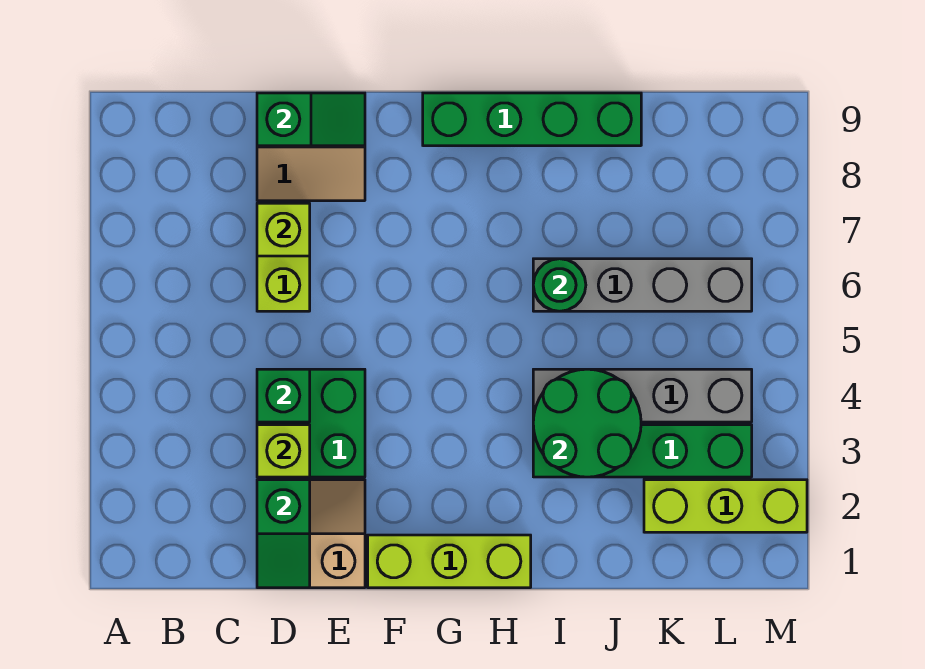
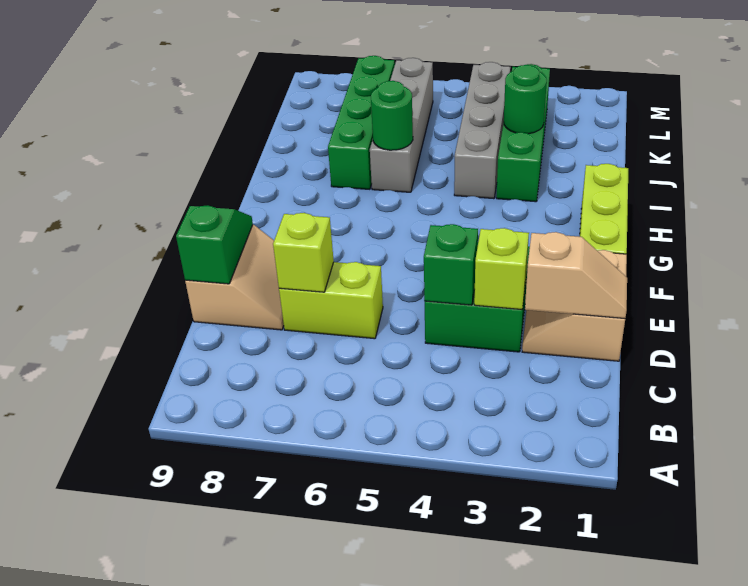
green slope D1:D2 level 2 top 2 -> tan slope D1:D2 level 2 top 2
green brick G9:J9 level 1 -> green brick I7:L7 level 1
green round brick I3:J4 level 2 -> green round brick J3 level 2
lime brick K2:M2 level 1 -> none

